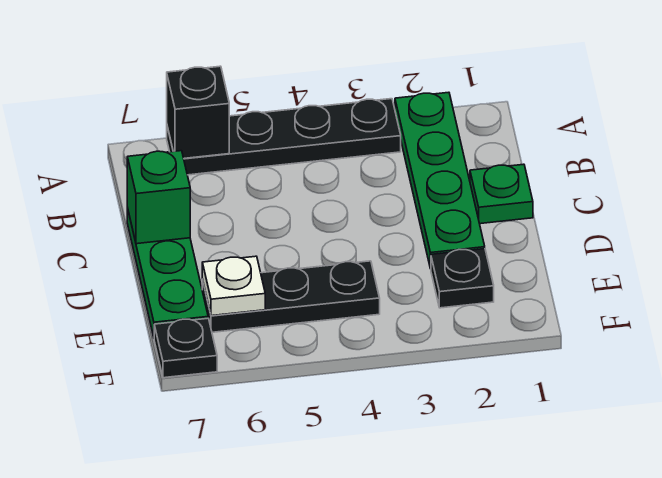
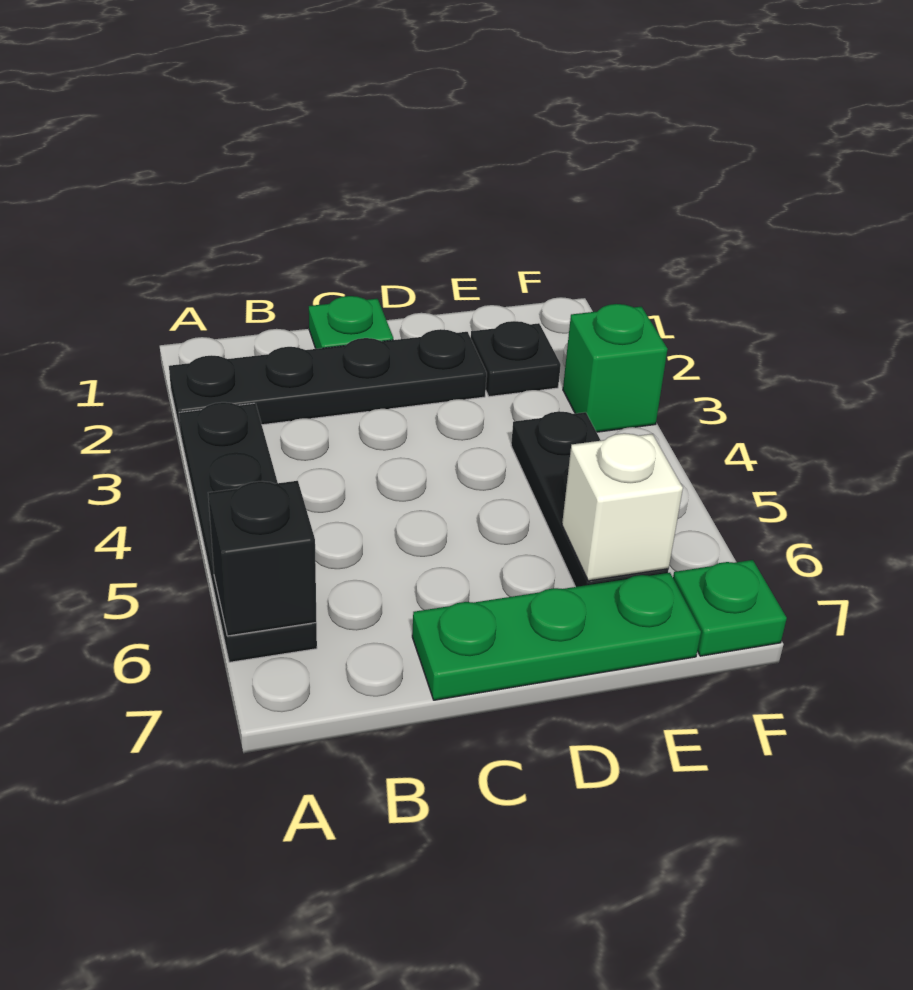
green plate A2:D2 level 1 -> black plate A2:D2 level 1
green brick C7 level 2 -> green brick F3 level 1
white plate E6 level 2 -> white brick E6 level 2
black plate F7 level 1 -> green plate F7 level 1

